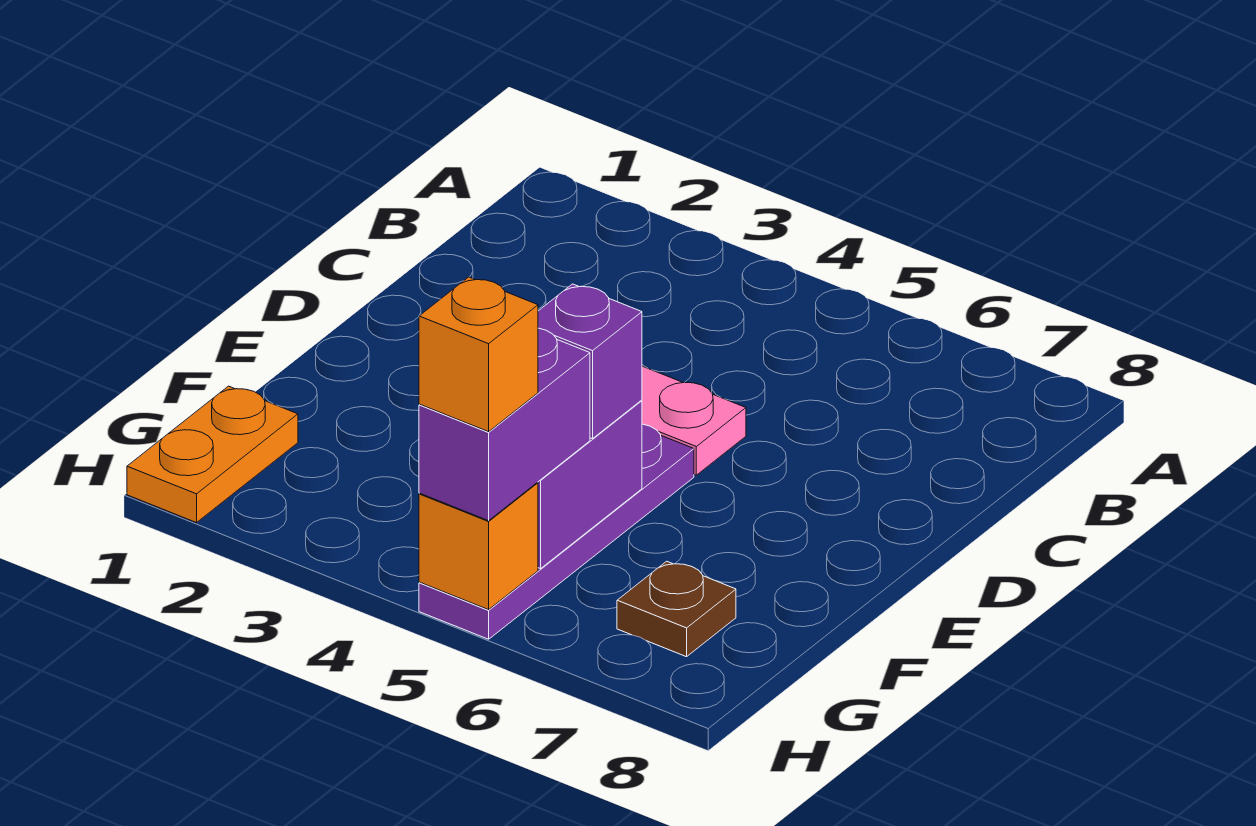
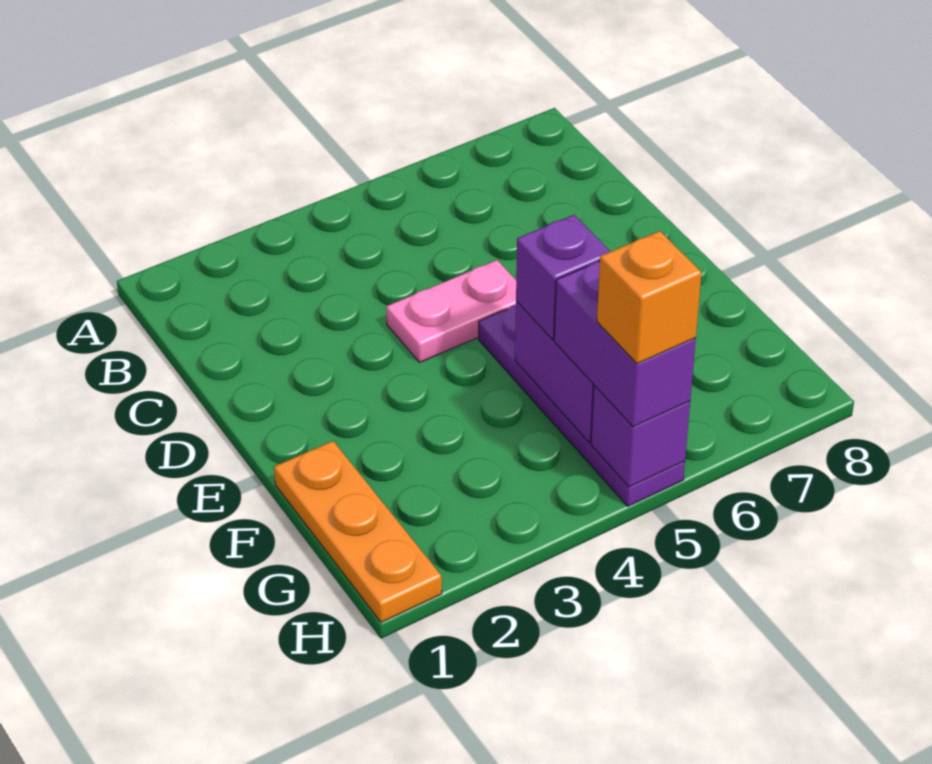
orange plate G1:H1 level 1 -> orange plate F1:H1 level 1
brown plate G7 level 1 -> none
orange brick H5 level 2 -> purple brick H5 level 2

